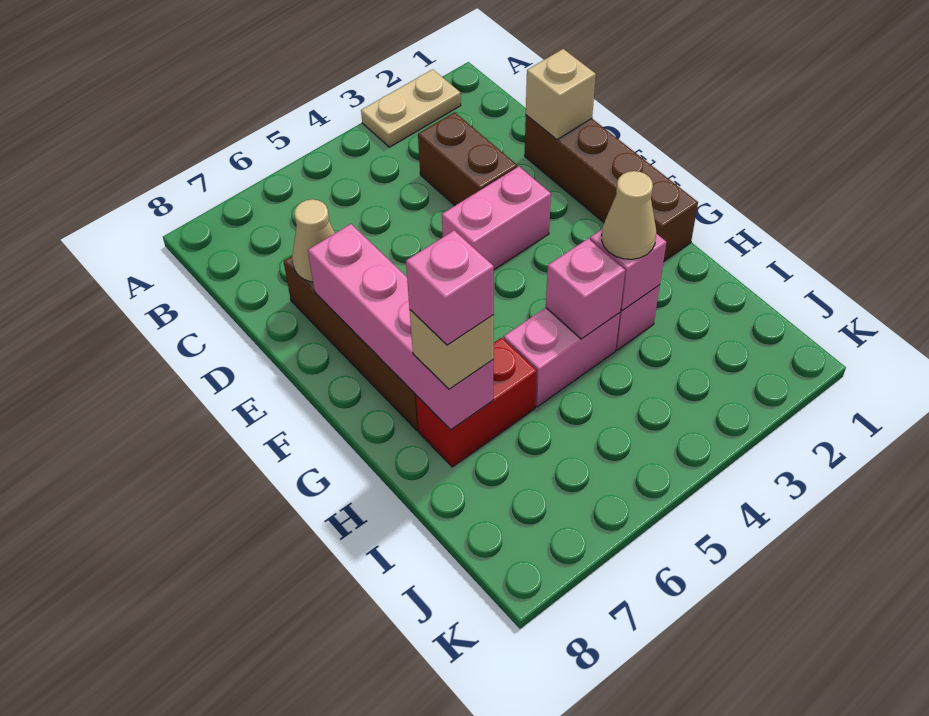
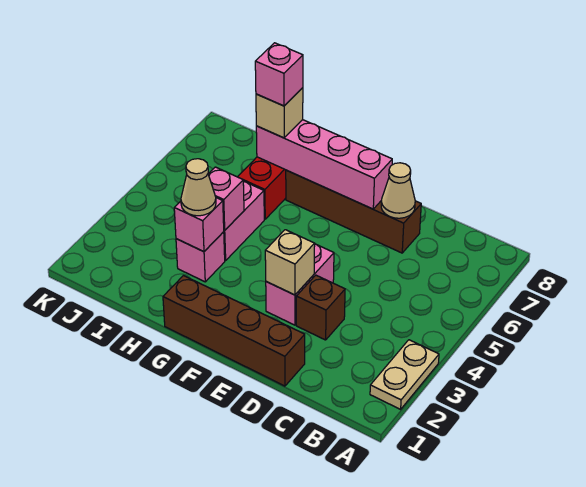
brown brick C3:D3 level 1 -> brown brick D3 level 1
tan brick D1 level 2 -> tan brick E3 level 2

